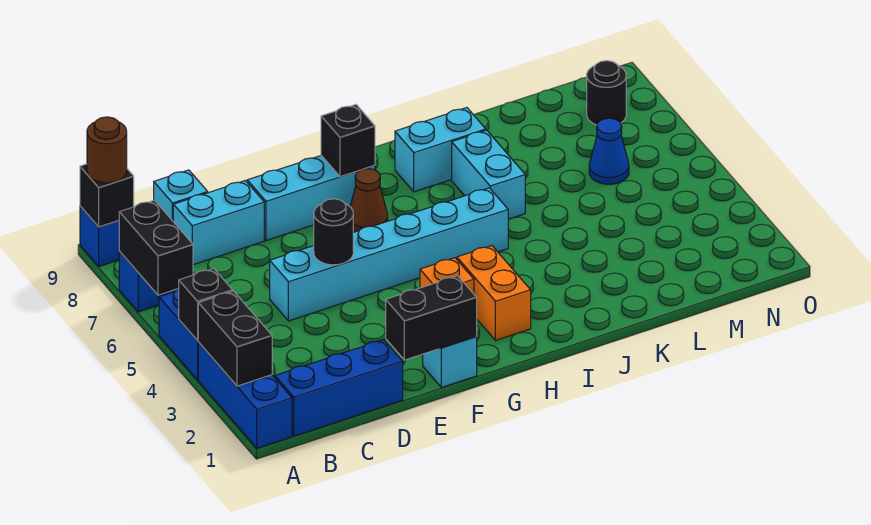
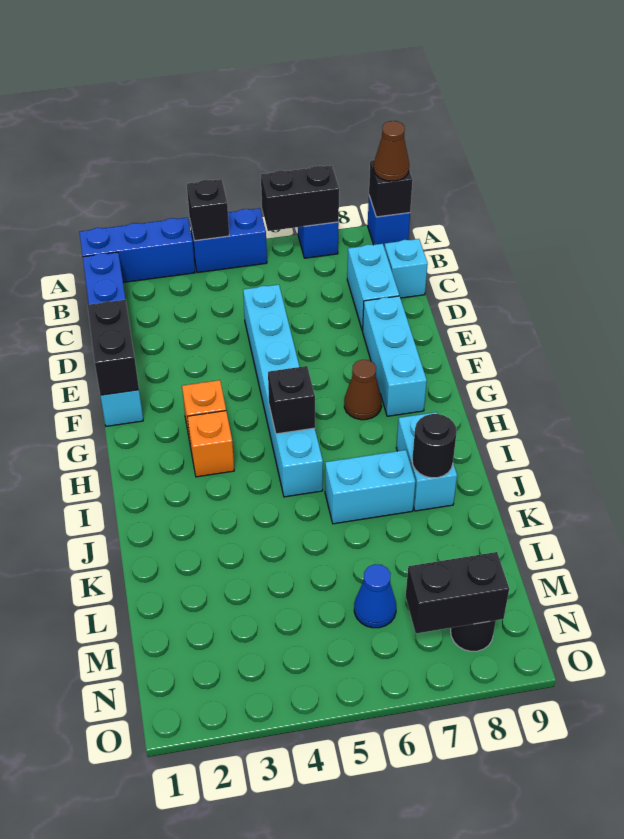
black brick A2:A3 level 2 -> black brick N7:N8 level 2
brown round brick A9 level 3 -> brown cone A9 level 3
black round brick E5 level 2 -> black round brick J8 level 2
black brick G8 level 2 -> black brick H5 level 2
orange brick H2:H3 level 1 -> orange brick H3 level 1

